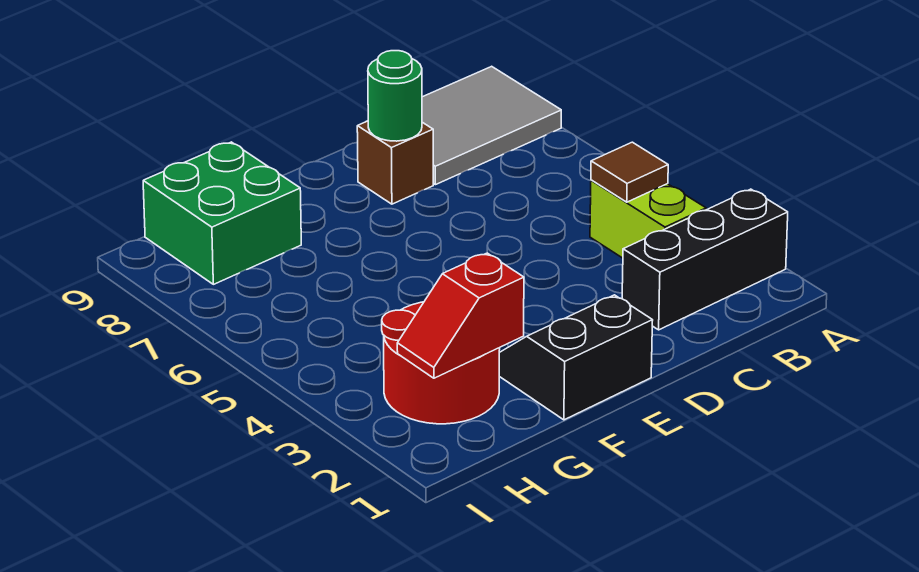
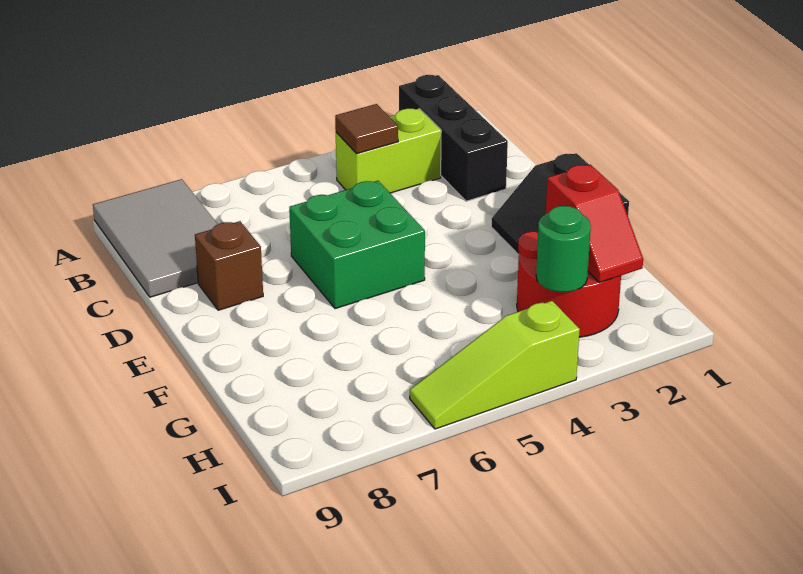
green round brick D8 level 2 -> green round brick H3 level 2
green brick G8:H9 level 1 -> green brick D5:E6 level 1
none -> lime slope I4:I6 level 1 top 4

